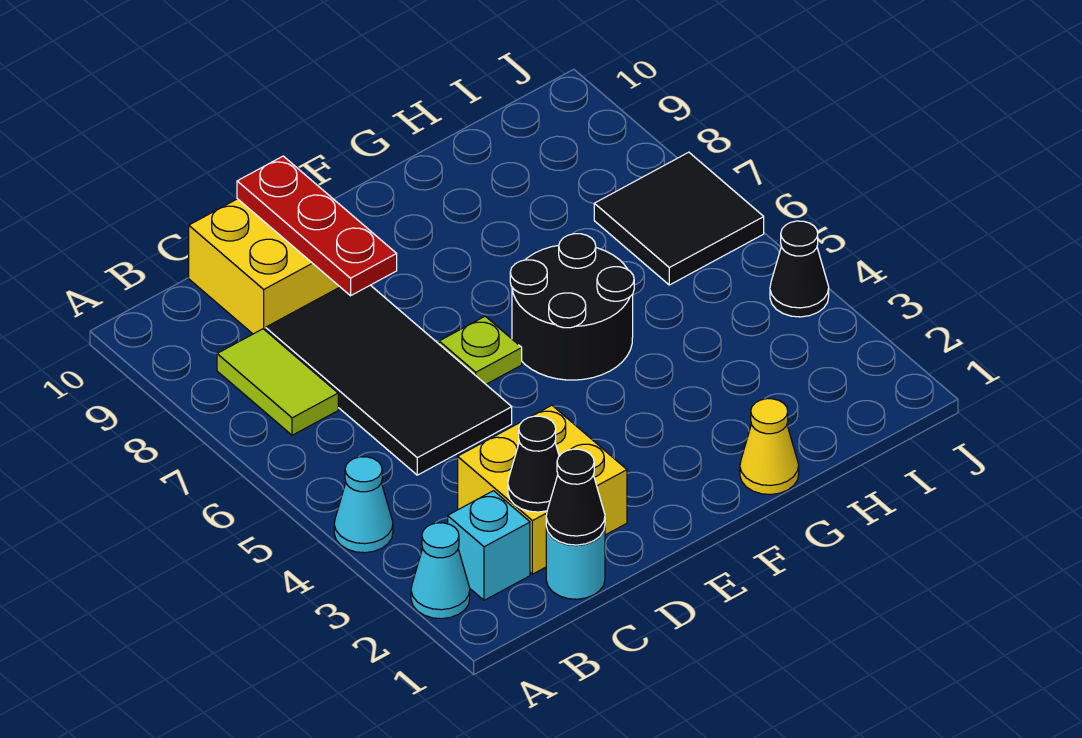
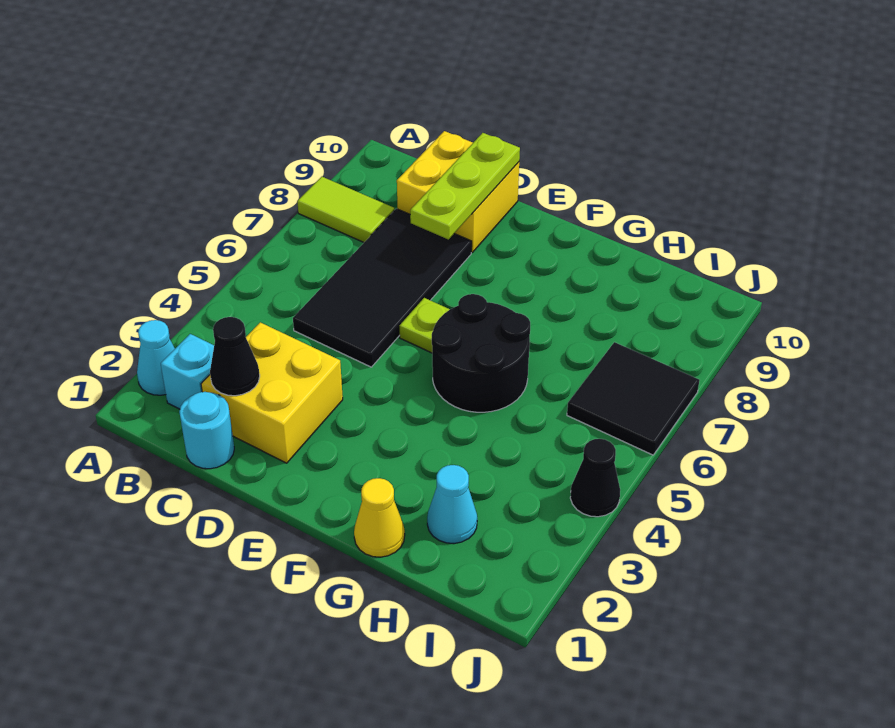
cyan cone A4 level 1 -> cyan cone H2 level 1
lime tile B7:B8 level 1 -> lime tile A8:B8 level 1
black cone C1 level 2 -> none
red plate D8:D10 level 2 -> lime plate D8:D10 level 2

